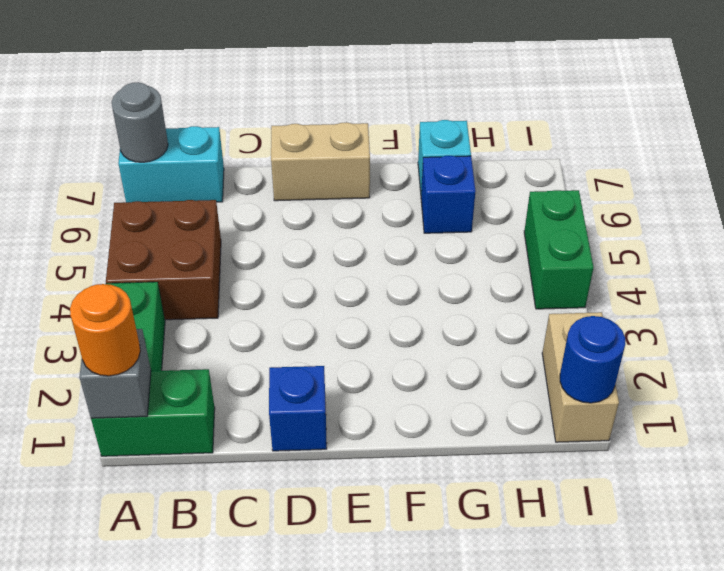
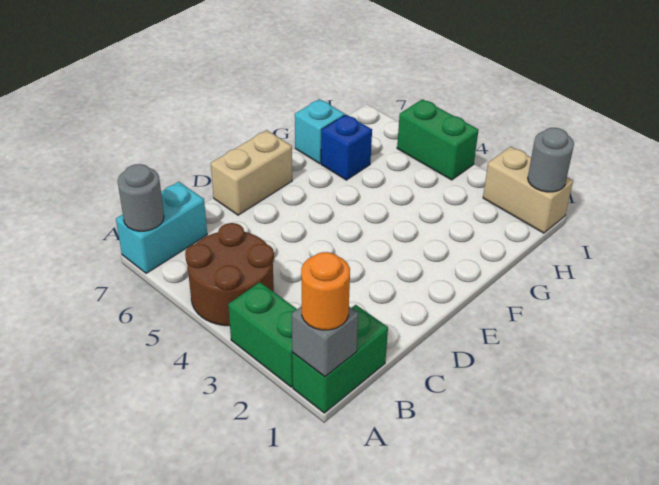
brown brick A4:B5 level 1 -> brown round brick A4:B5 level 1
blue brick D1 level 1 -> none
blue round brick I1 level 2 -> grey round brick I1 level 2

